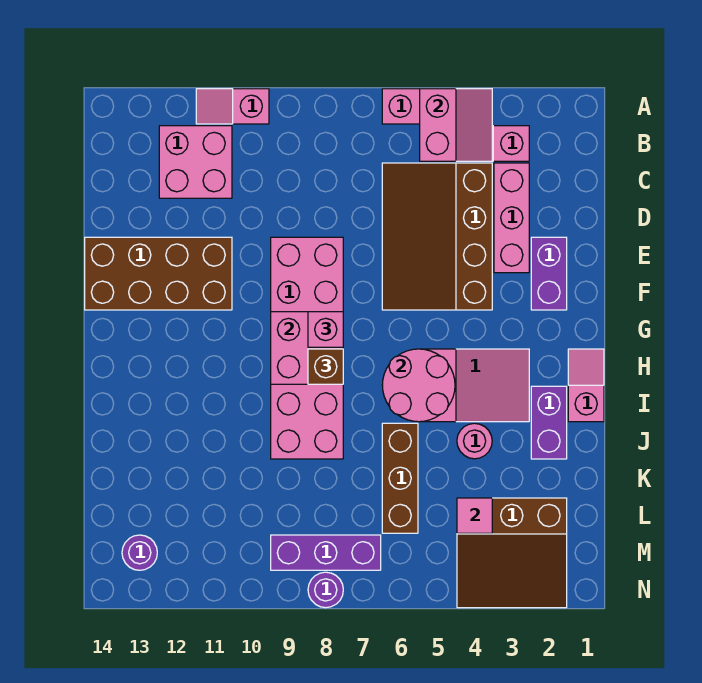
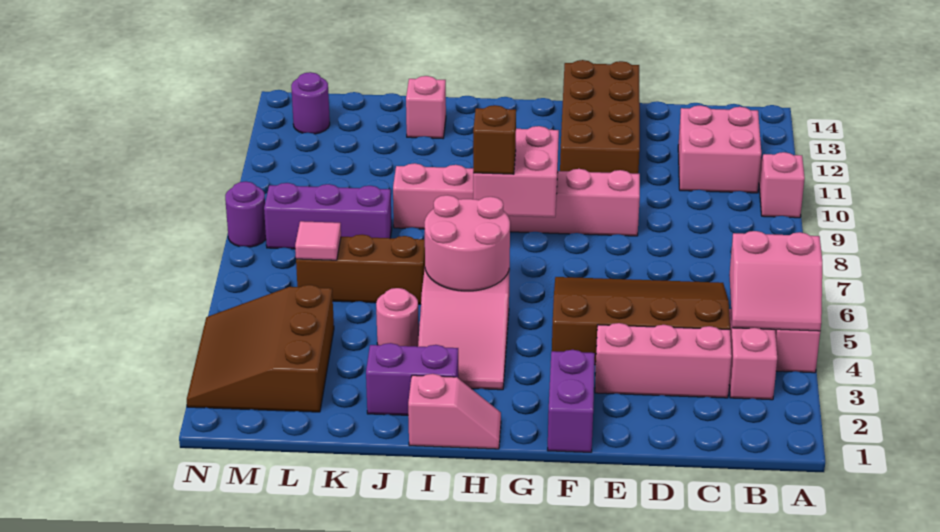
purple brick E2:F2 level 1 -> purple brick F1:F2 level 1
pink brick E8:J9 level 1 -> pink brick E9:J9 level 1
pink brick G8 level 3 -> pink brick J13 level 1
pink tile L4 level 2 -> pink tile L6 level 2
purple brick M7:M9 level 1 -> purple brick K8:M8 level 1

